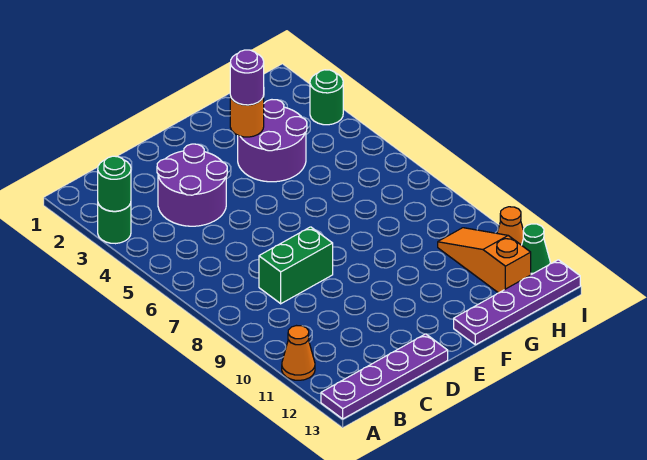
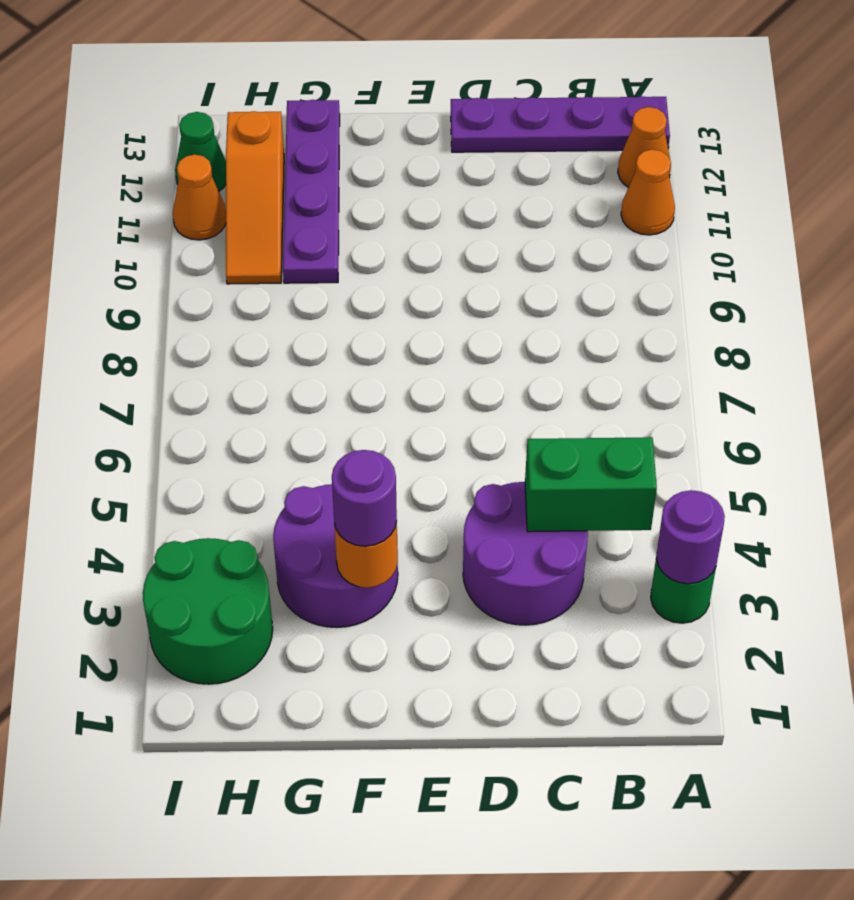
green round brick A3 level 2 -> purple round brick A3 level 2
none -> orange cone A12 level 1
green brick C8:D8 level 1 -> green brick B4:C4 level 2
purple plate F13:I13 level 1 -> purple plate G10:G13 level 1
green round brick I3 level 1 -> green round brick H2:I3 level 1

